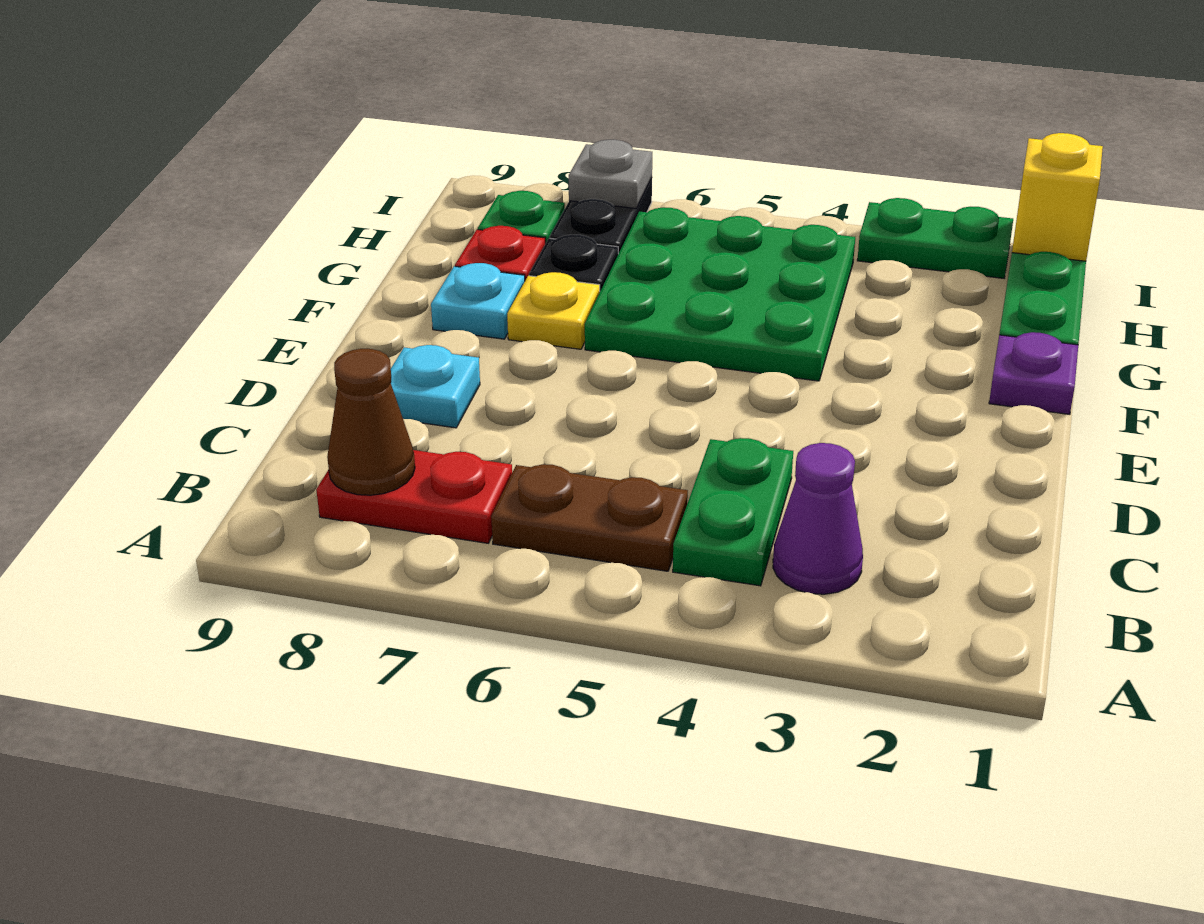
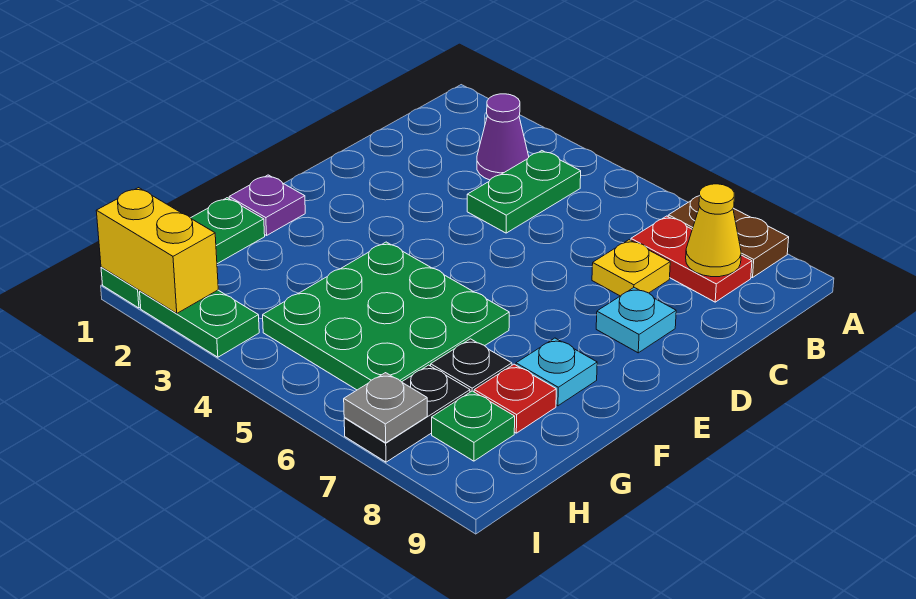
brown plate B5:B6 level 1 -> brown plate A7:A8 level 1
brown cone B8 level 2 -> yellow cone B8 level 2
yellow plate F7 level 1 -> yellow plate C7 level 1
yellow brick I1 level 2 -> yellow brick I1:I2 level 2

